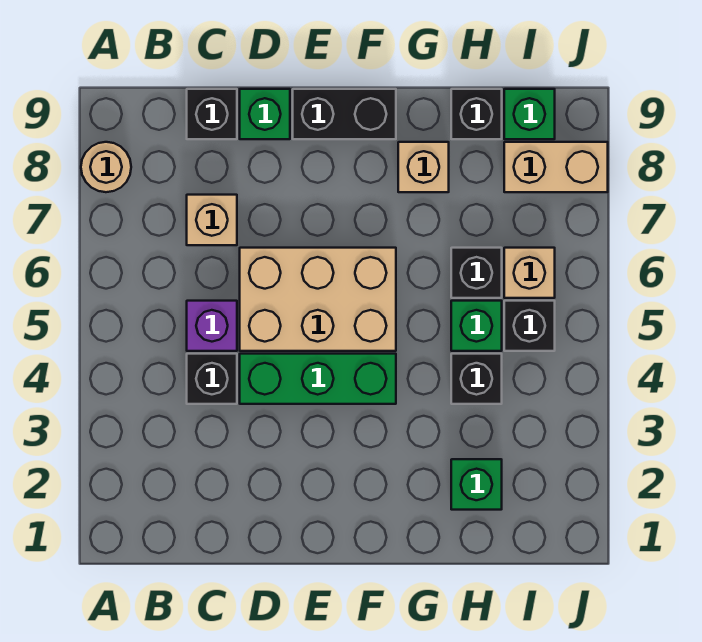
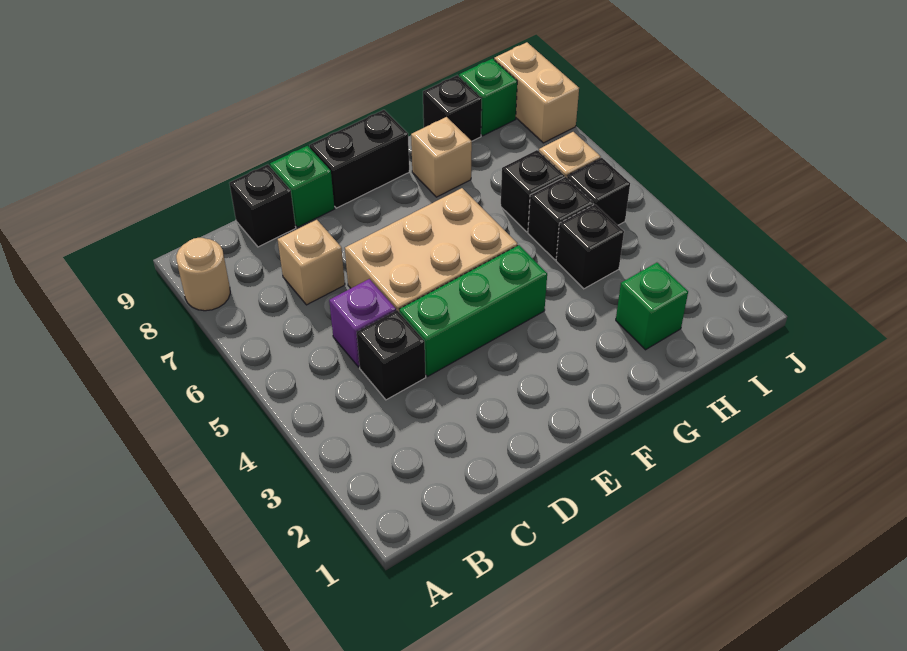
green brick H5 level 1 -> black brick H5 level 1
tan brick I8:J8 level 1 -> tan brick J8:J9 level 1

